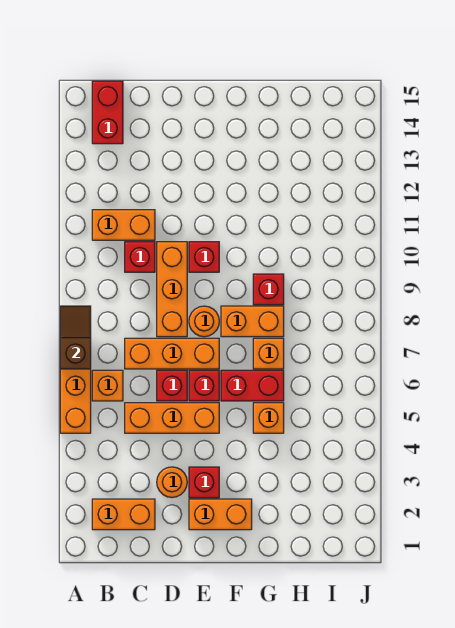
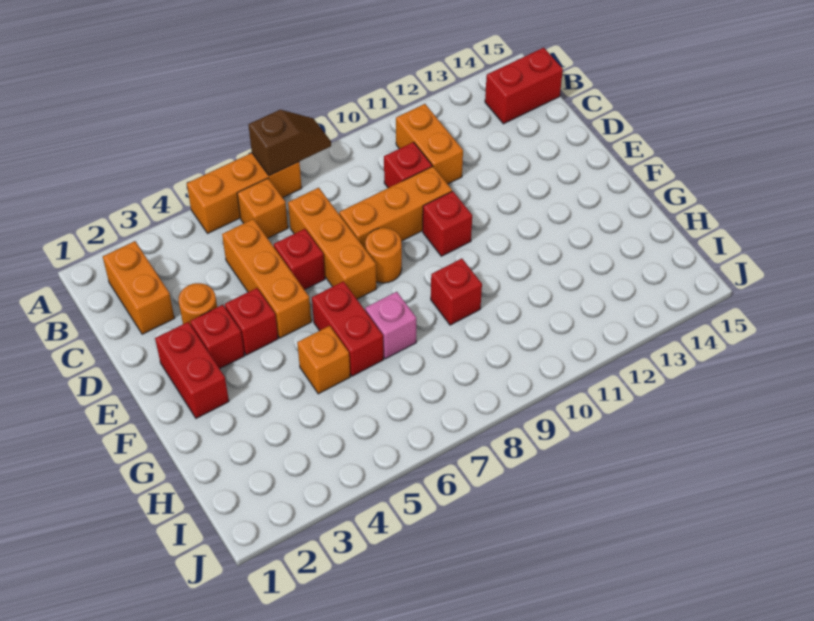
orange brick E2:F2 level 1 -> red brick E2:F2 level 1
red brick E6 level 1 -> red brick E4 level 1
orange brick F8:G8 level 1 -> none
orange brick G7 level 1 -> pink brick G7 level 1

